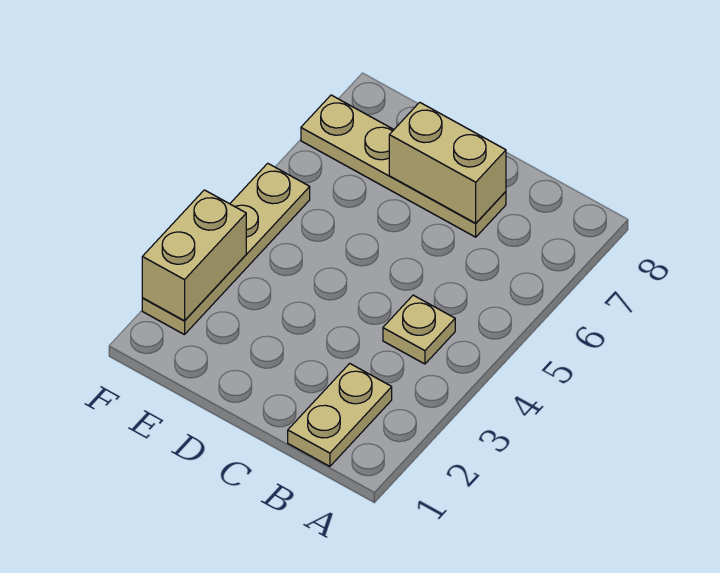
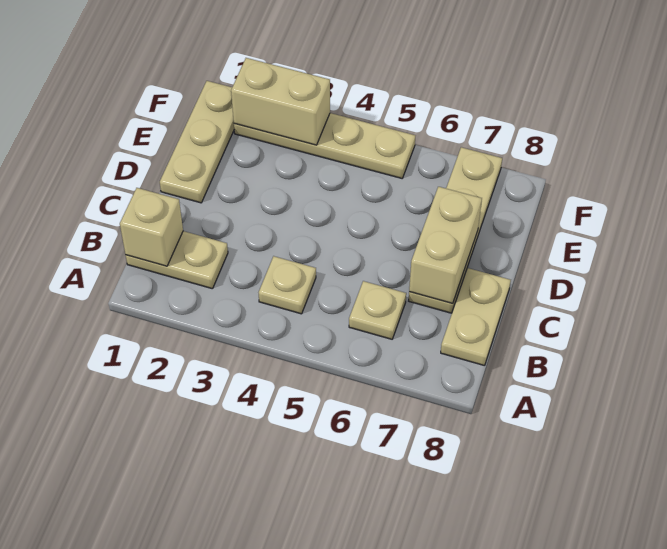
none -> tan brick B1 level 2
none -> tan plate B6 level 1
none -> tan plate B8:C8 level 1
none -> tan plate D1:F1 level 1

